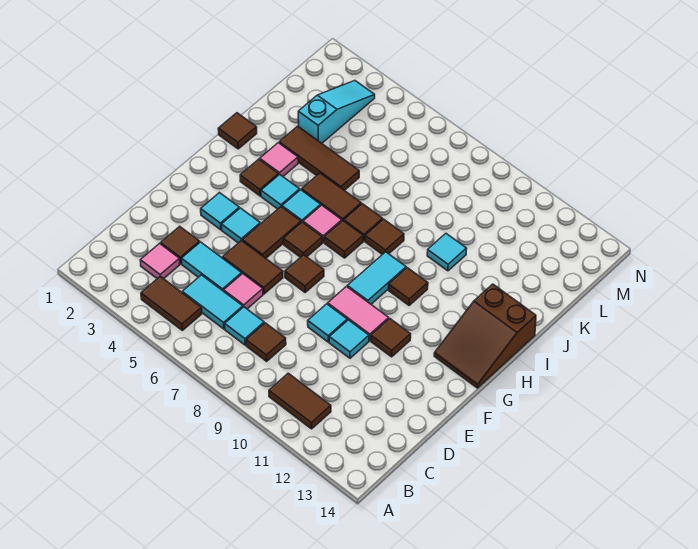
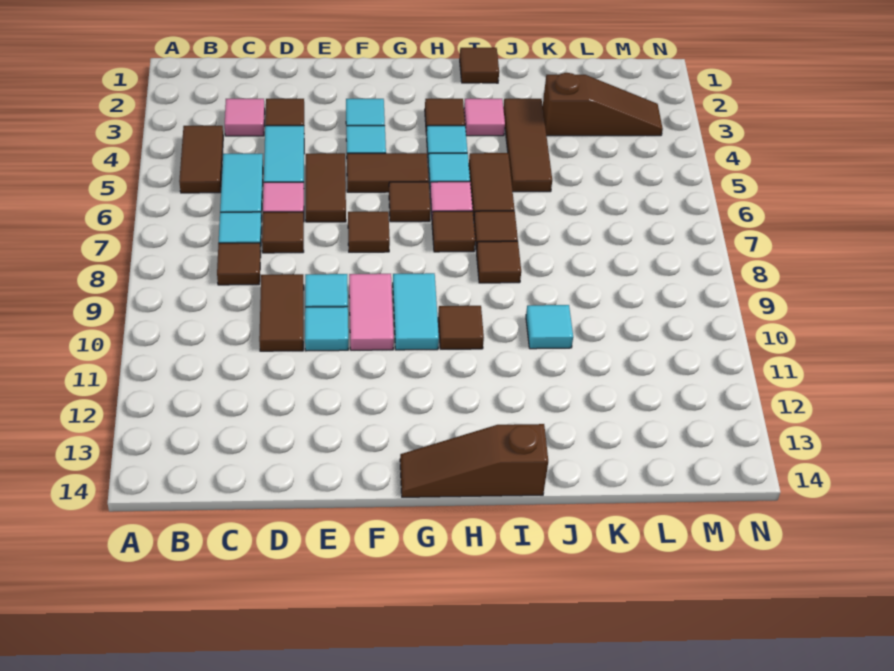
brown tile B10:B11 level 1 -> brown tile D9:D10 level 1
brown tile F11 level 1 -> brown tile D7 level 1
cyan tile G9:H9 level 1 -> cyan tile G9:G10 level 1
brown slope G13:I14 level 1 top I -> brown slope G14:I14 level 1 top I
cyan slope K3:M3 level 1 top K -> brown slope K3:M3 level 1 top K

